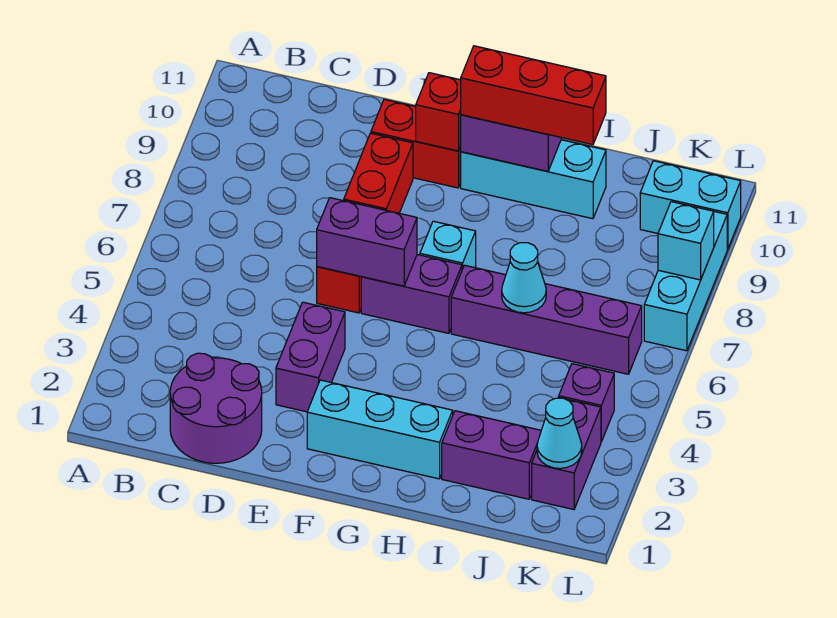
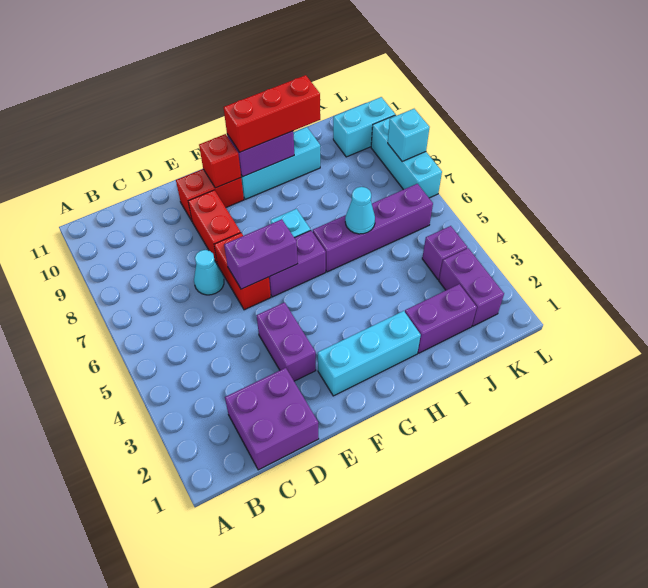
purple round brick C1:D2 level 1 -> purple brick C1:D2 level 1
cyan cone K2 level 2 -> cyan cone D7 level 1

